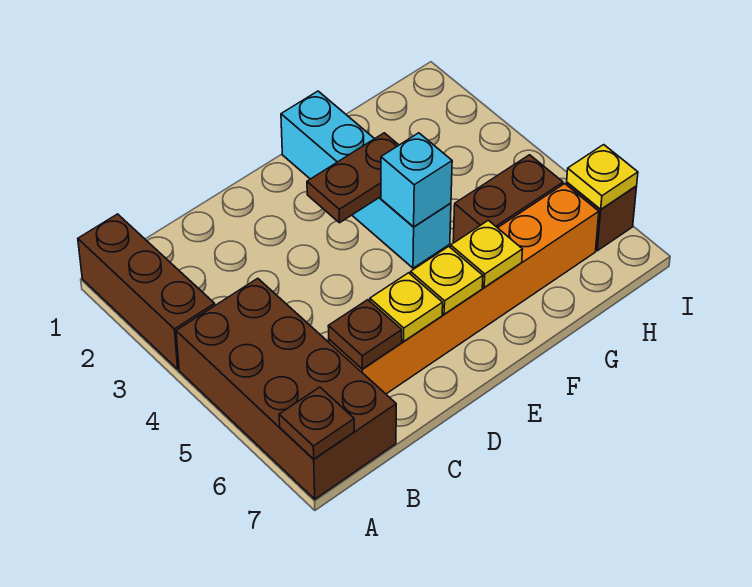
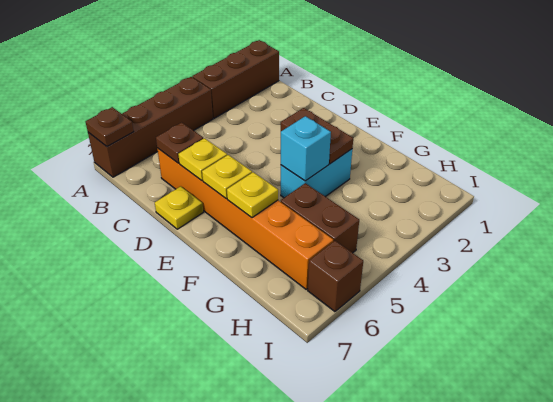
brown brick A4:B7 level 1 -> brown brick A4:A7 level 1
cyan brick F1:F4 level 1 -> cyan brick F3:F4 level 1
yellow plate I6 level 2 -> yellow plate D7 level 1

